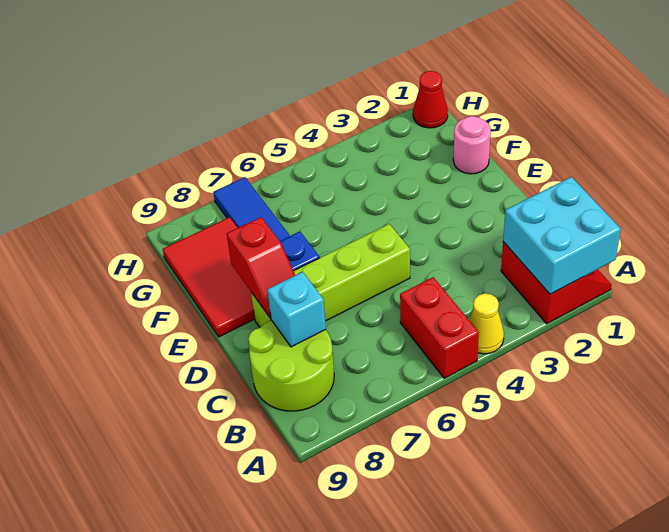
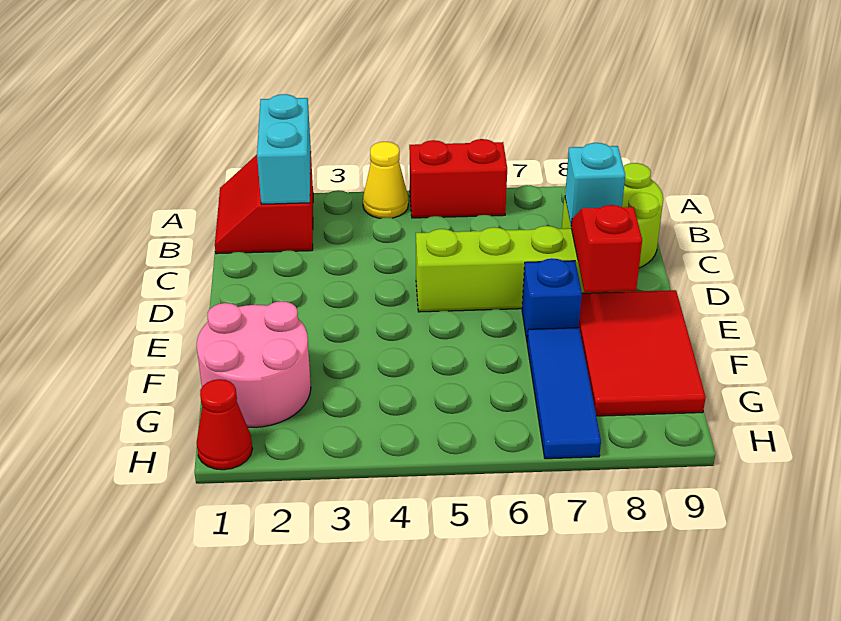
cyan brick A1:B2 level 2 -> cyan brick A2:B2 level 2
red brick A5:B5 level 1 -> red brick A5:A6 level 1
pink round brick F1 level 1 -> pink round brick F1:G2 level 1

